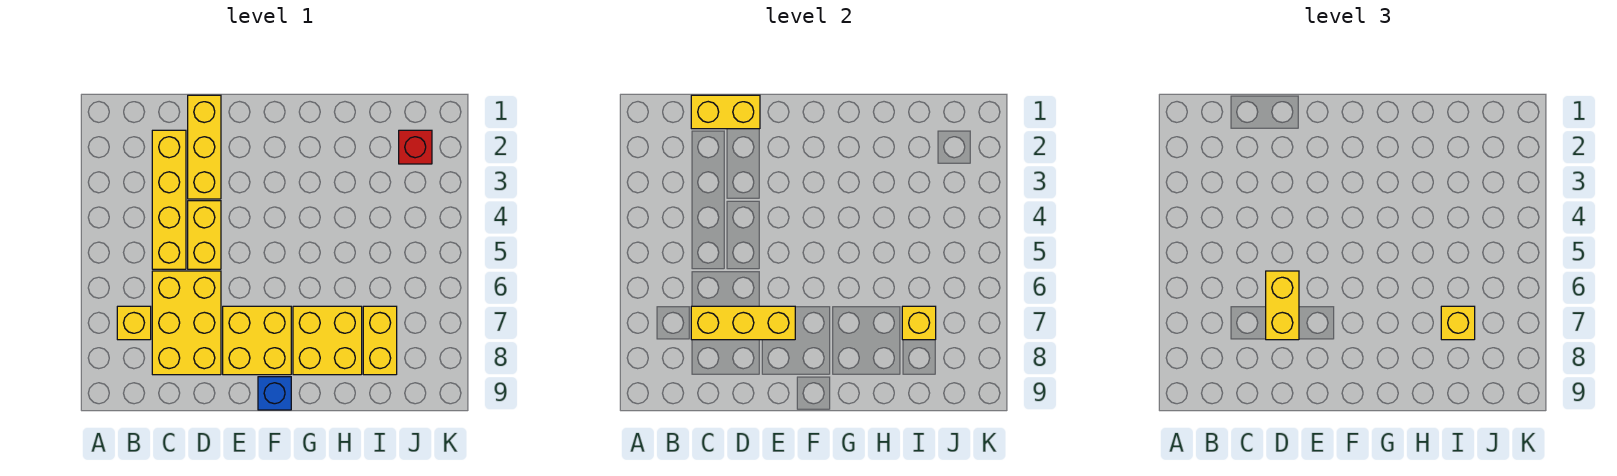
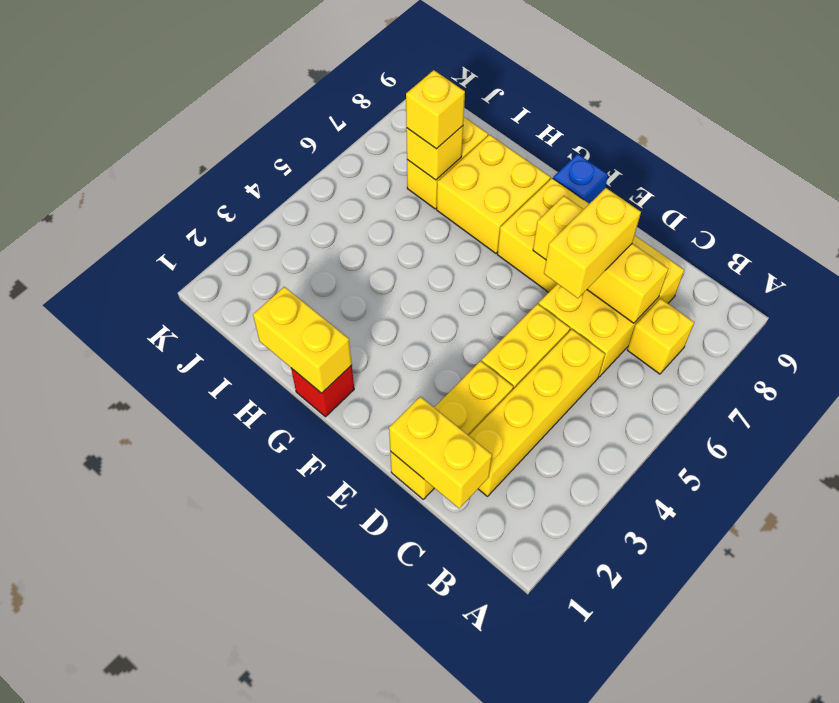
none -> yellow brick G1:H1 level 2
red brick J2 level 1 -> red brick G1 level 1

